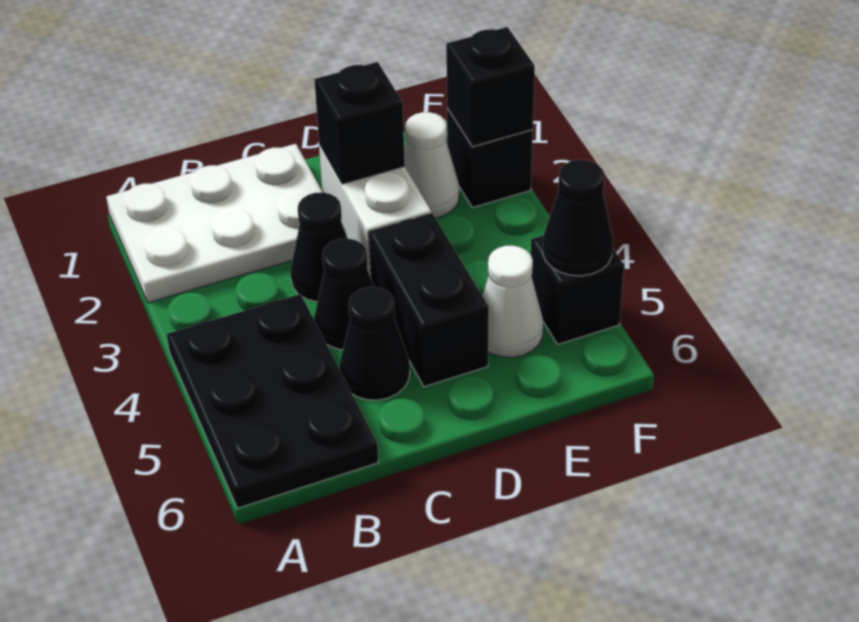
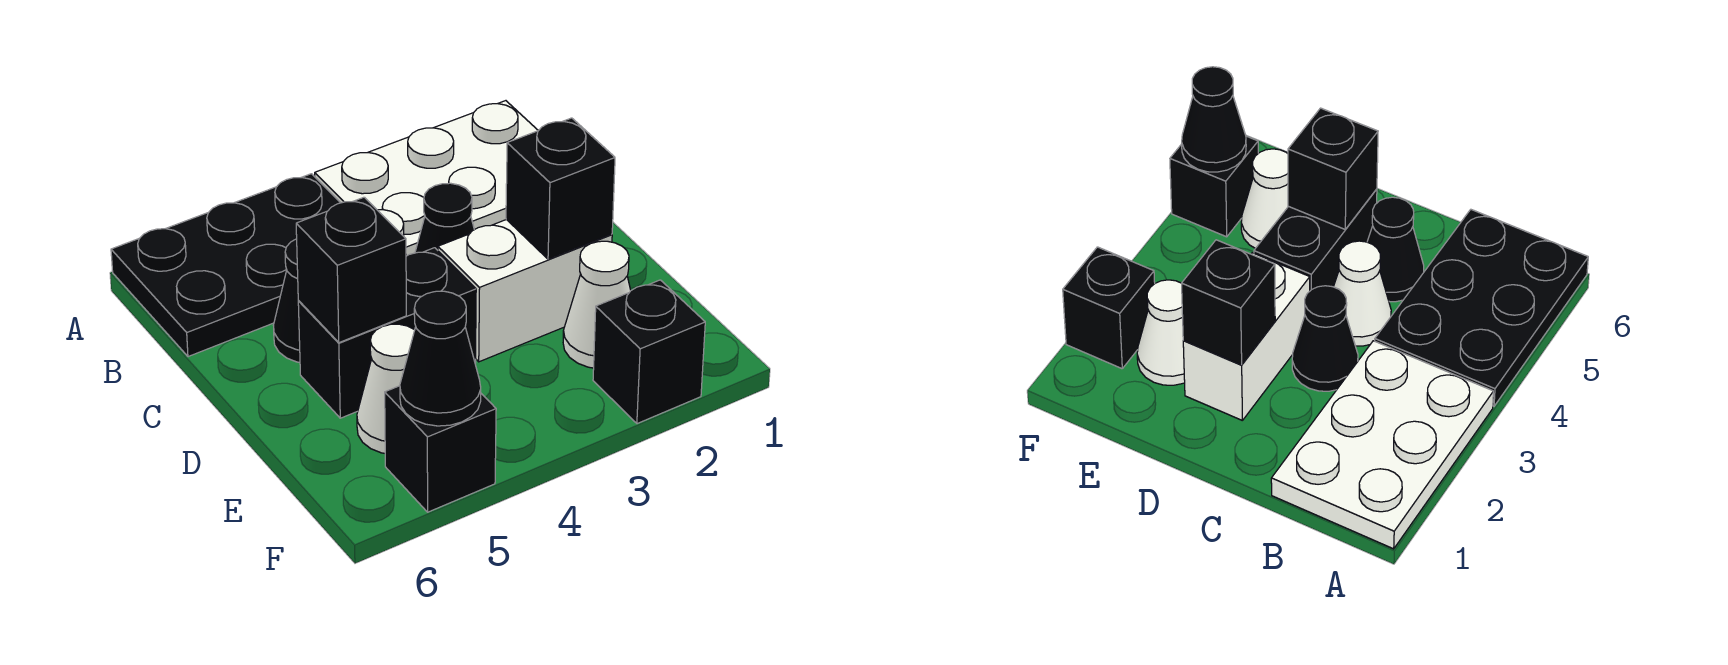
white plate A1:C2 level 1 -> white plate A1:B3 level 1
black cone C4 level 1 -> white cone C4 level 1
black brick F2 level 2 -> black brick D5 level 2

